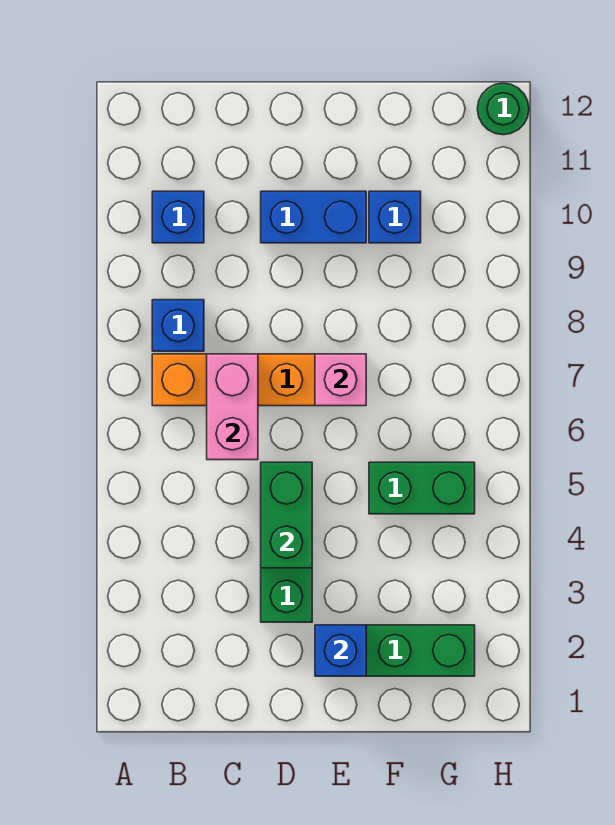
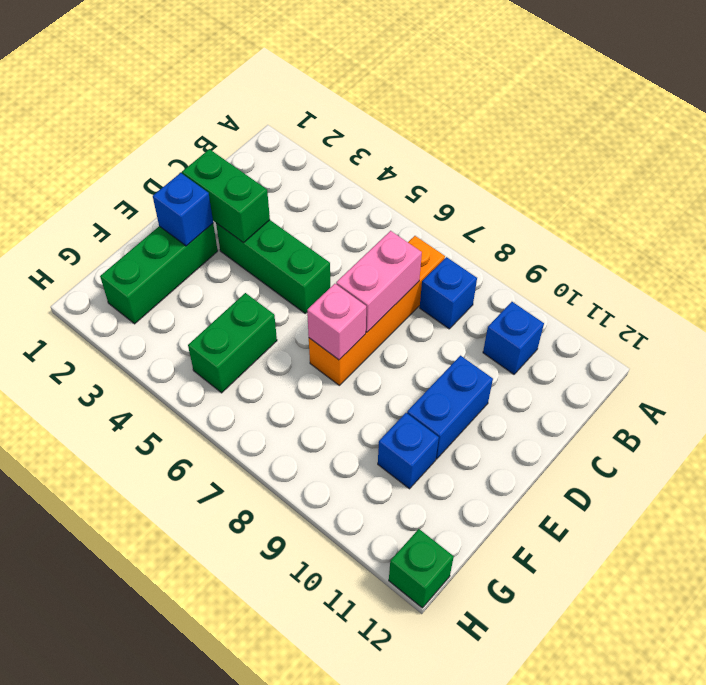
pink brick C6:C7 level 2 -> pink brick C7:D7 level 2
green brick D4:D5 level 2 -> green brick D2:D3 level 2
green round brick H12 level 1 -> green brick H12 level 1

